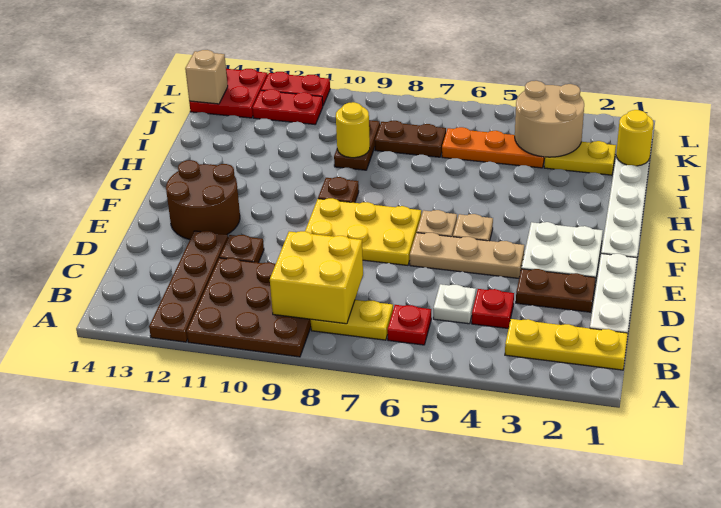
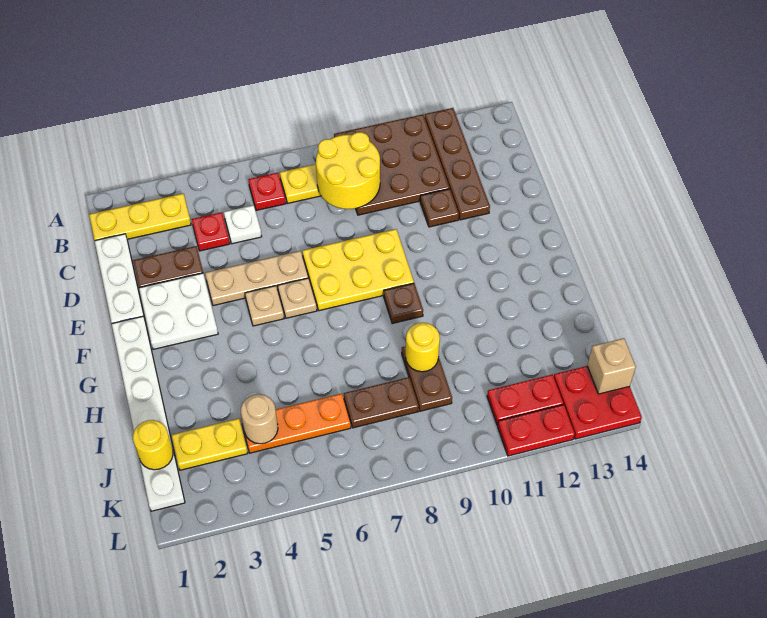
yellow brick B8:C9 level 2 -> yellow round brick B8:C9 level 2
brown round brick E12:F13 level 1 -> none
tan round brick J3:K4 level 2 -> tan round brick J4 level 2

